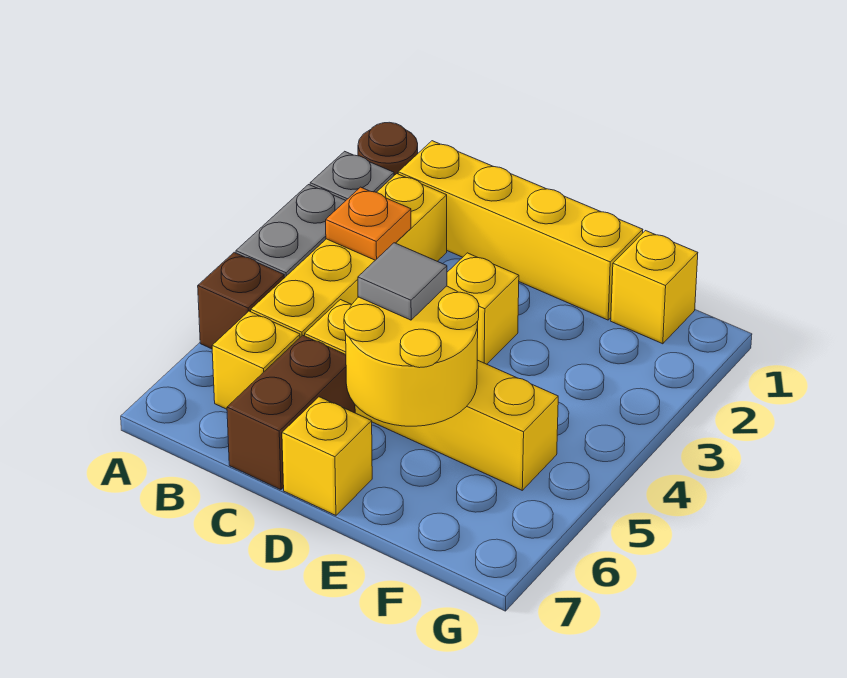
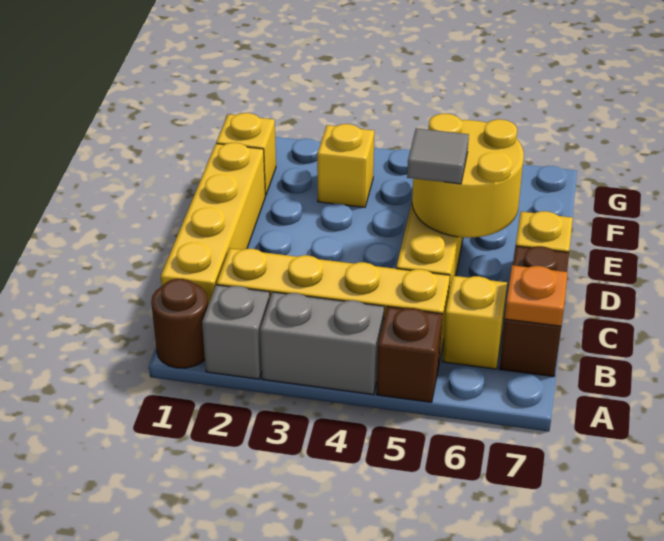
orange plate B3 level 2 -> orange plate B7 level 2
brown brick C6:C7 level 1 -> brown brick B7:C7 level 1
yellow brick D3 level 1 -> yellow brick F3 level 1

